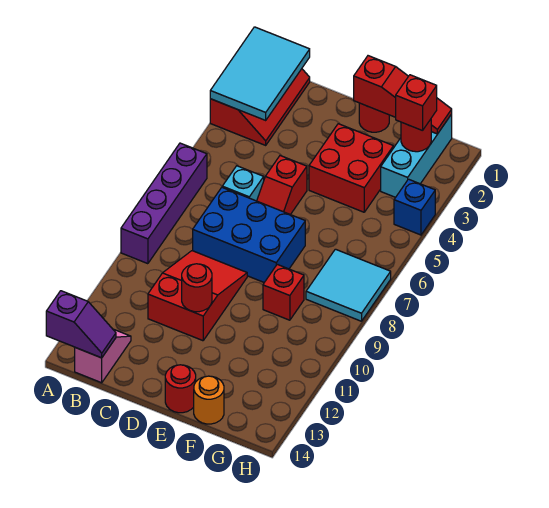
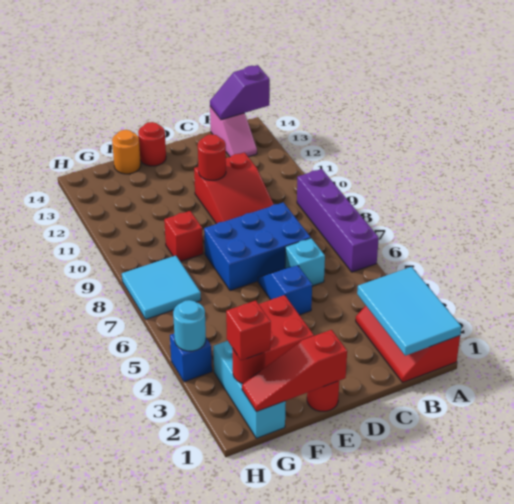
red slope D5:D6 level 1 top 5 -> blue slope D5:D6 level 1 top 5
none -> cyan round brick H4 level 2

